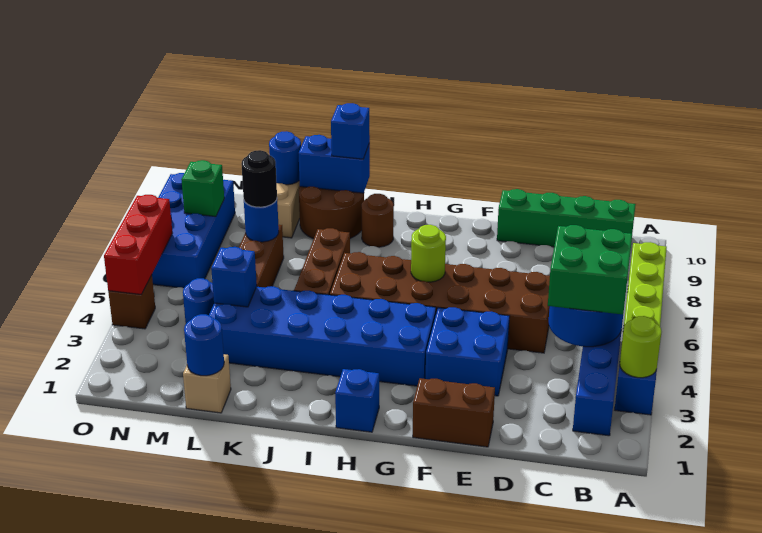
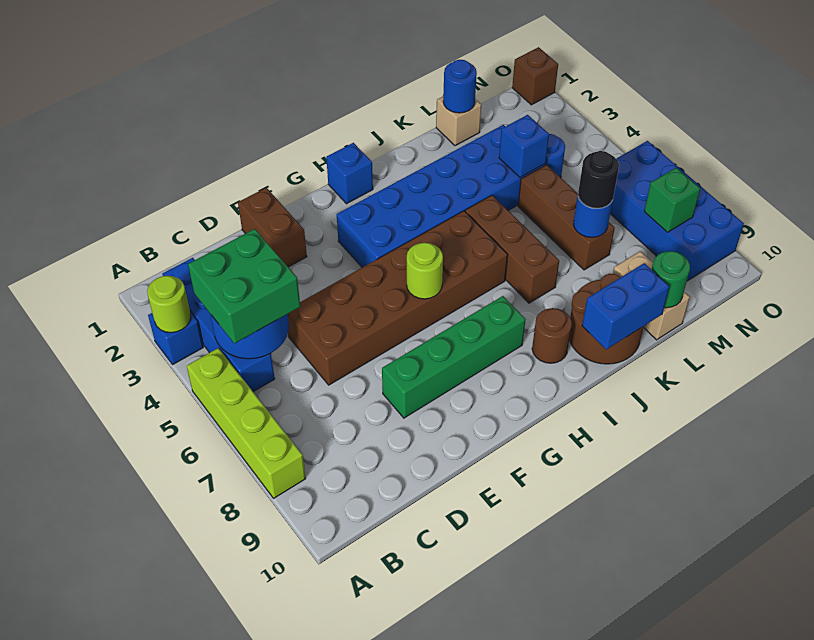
green brick B10:E10 level 1 -> green brick E8:H8 level 1
brown brick E1:F1 level 1 -> brown brick E1:E2 level 1
blue brick E3:F4 level 1 -> none
blue brick J10 level 3 -> none
blue round brick L10 level 2 -> green round brick L10 level 2
brown brick O4 level 1 -> brown brick O1 level 1
red brick O4:O6 level 2 -> none

